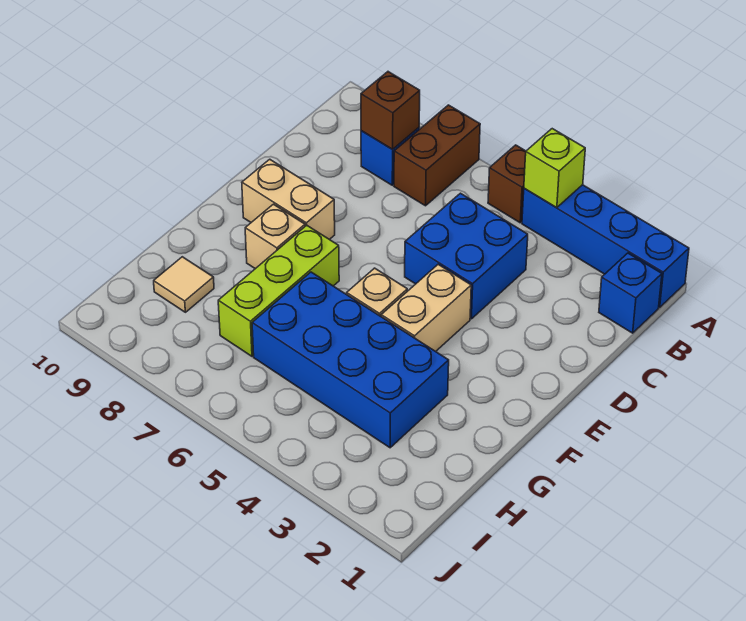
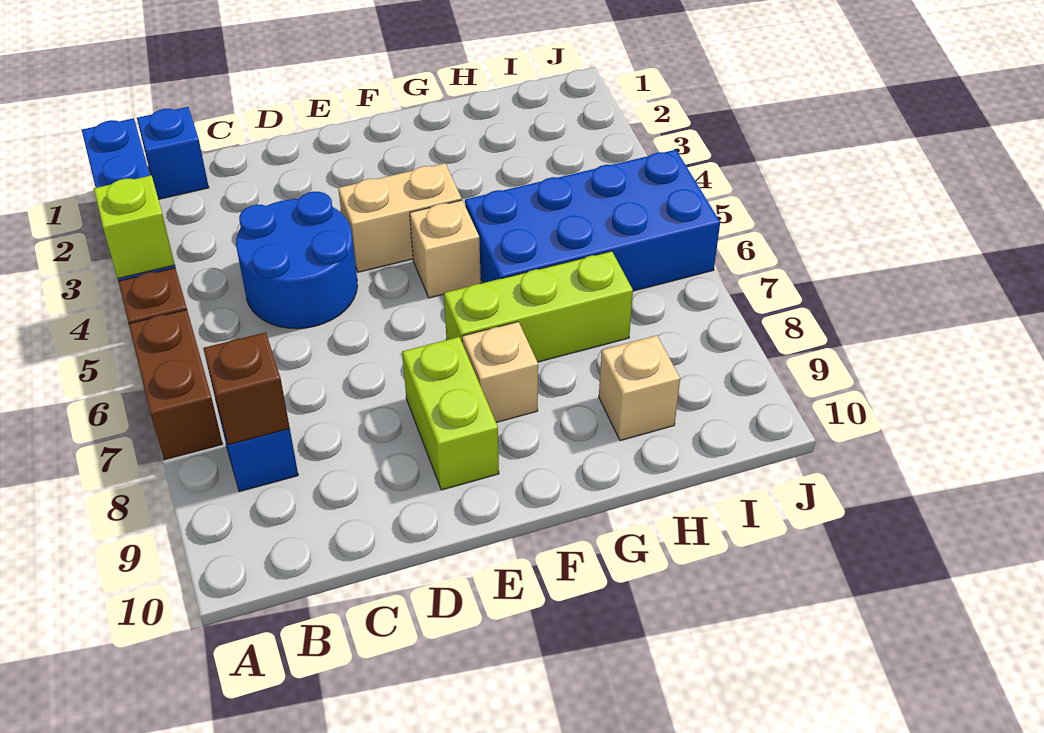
brown brick A7:B7 level 1 -> brown brick A6:A7 level 1
blue brick C4:D5 level 1 -> blue round brick C4:D5 level 1
tan brick E8:E9 level 1 -> lime brick E8:E9 level 1
blue brick G3:H6 level 1 -> blue brick G5:J6 level 1
tan tile H9 level 1 -> tan brick H9 level 1

